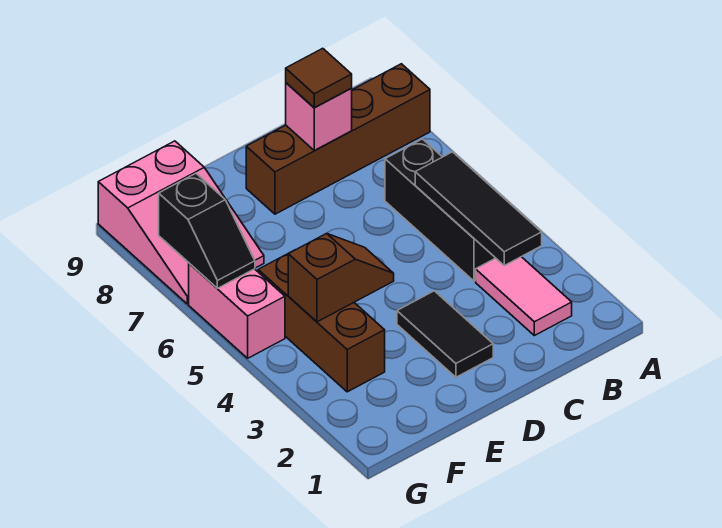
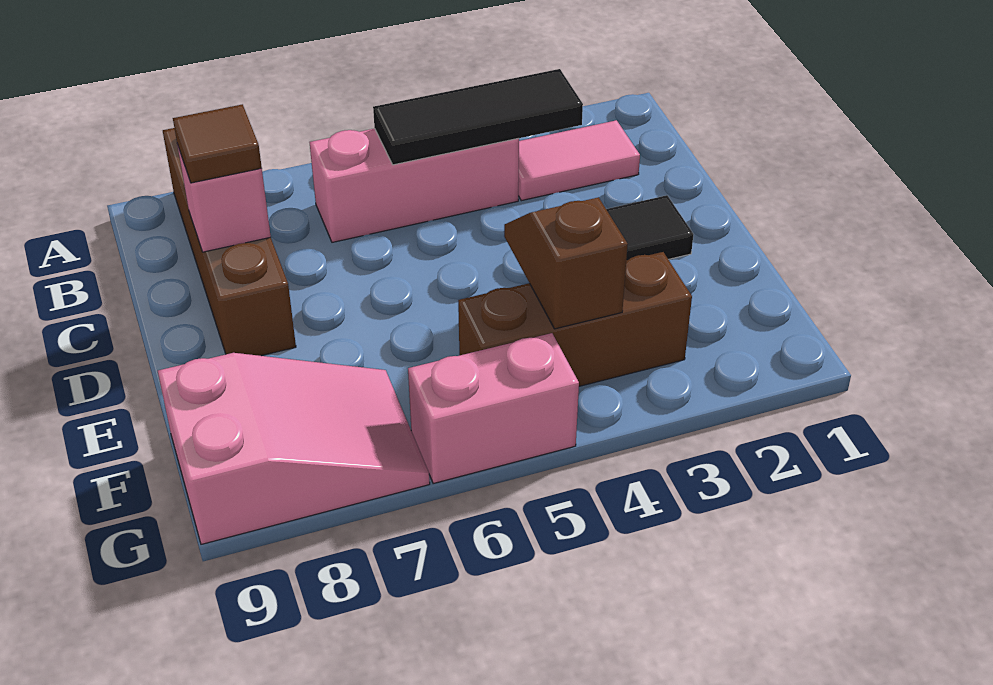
black brick B4:B6 level 1 -> pink brick B4:B6 level 1
black slope G6:G7 level 2 top 7 -> none

